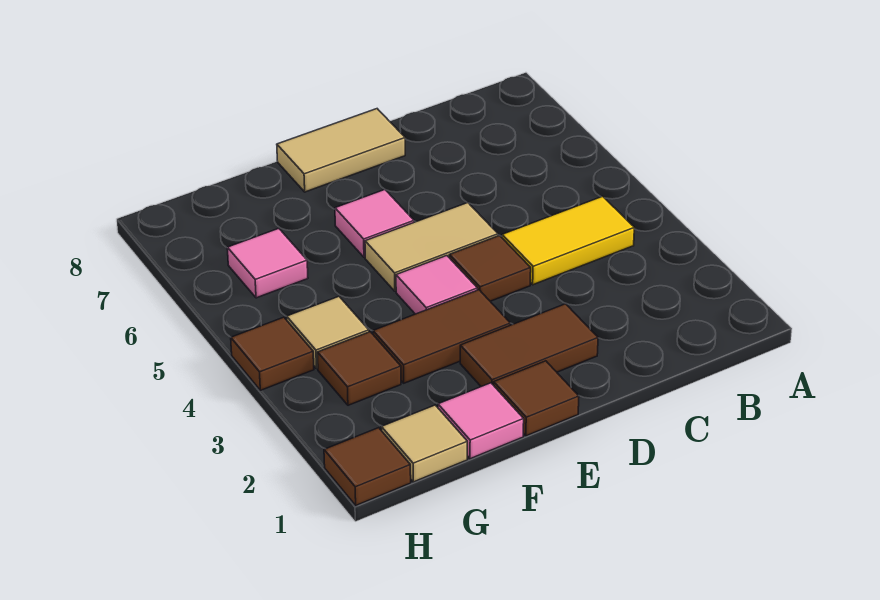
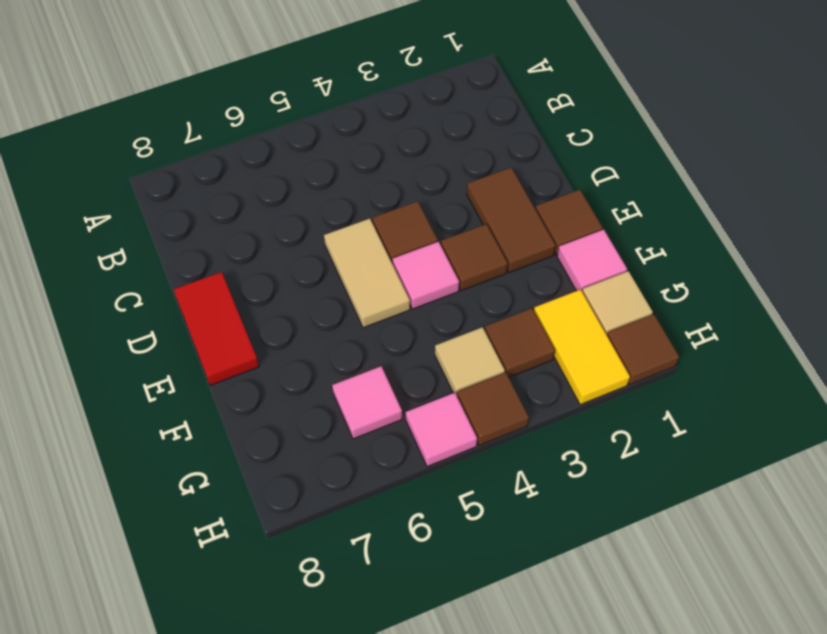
yellow tile B4:C4 level 1 -> yellow tile G2:H2 level 1
tan tile D8:E8 level 1 -> red tile D8:E8 level 1
brown tile E3:F3 level 1 -> brown tile E3 level 1
pink tile E6 level 1 -> pink tile H5 level 1

